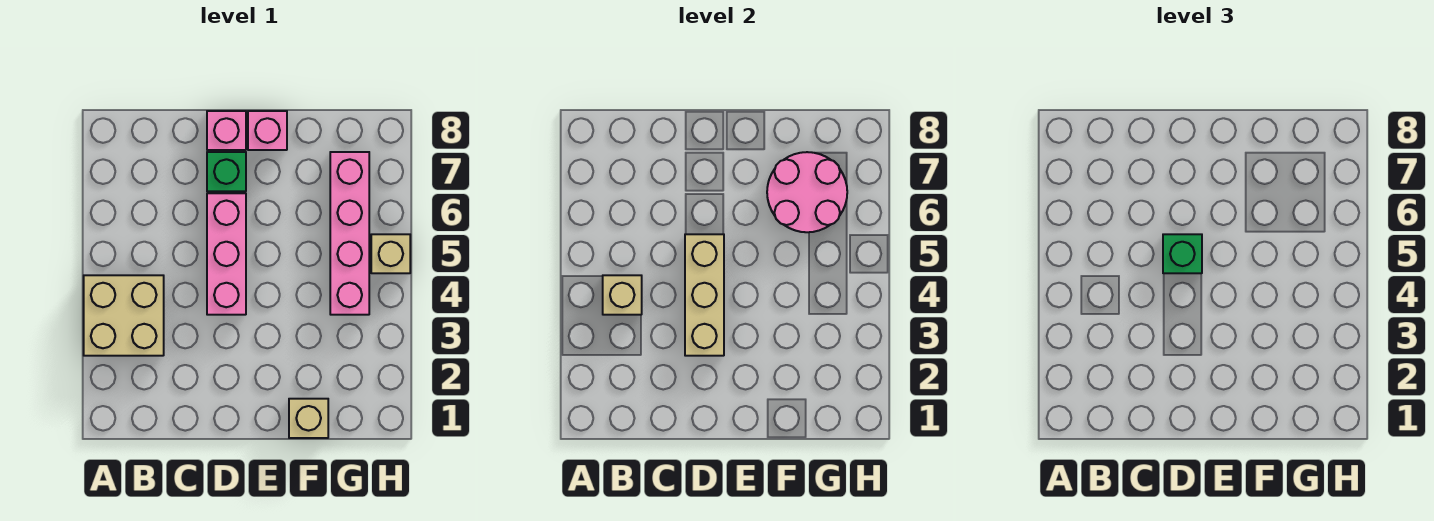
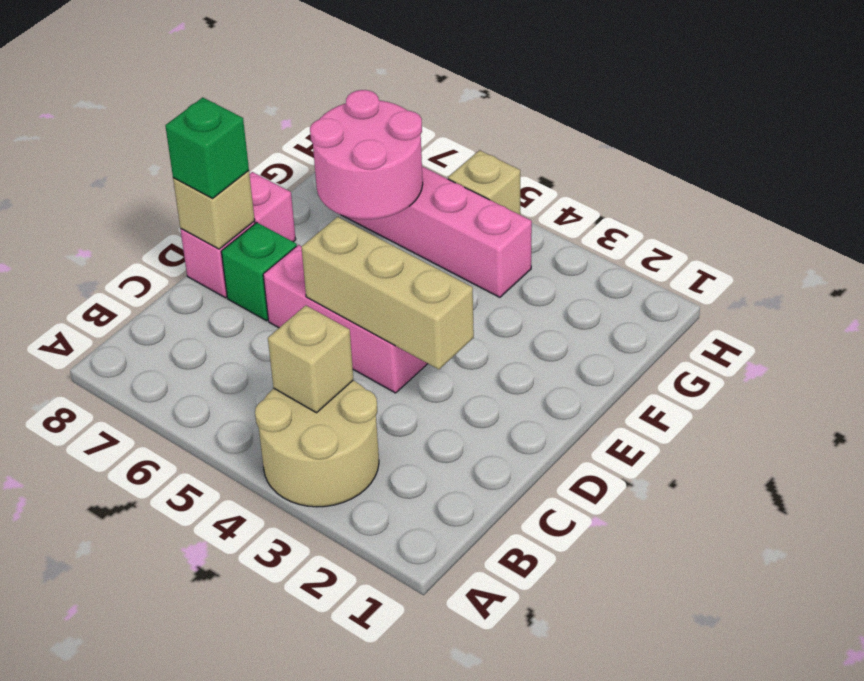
tan brick A3:B4 level 1 -> tan round brick A3:B4 level 1
green brick D5 level 3 -> green brick D8 level 3
tan brick F1 level 1 -> tan brick D8 level 2

